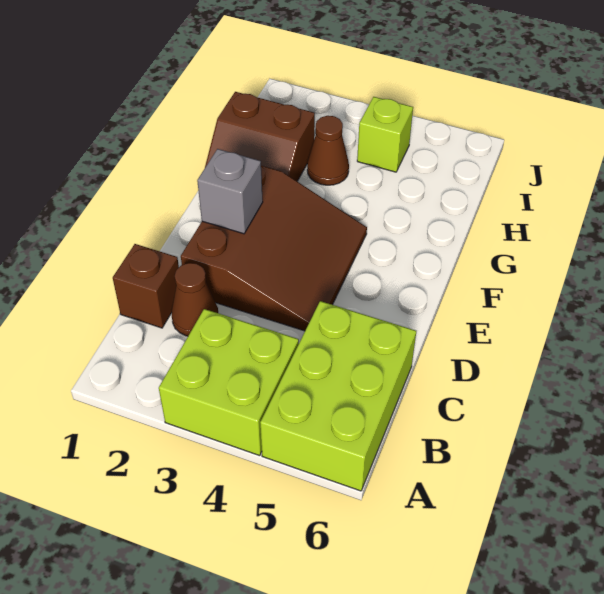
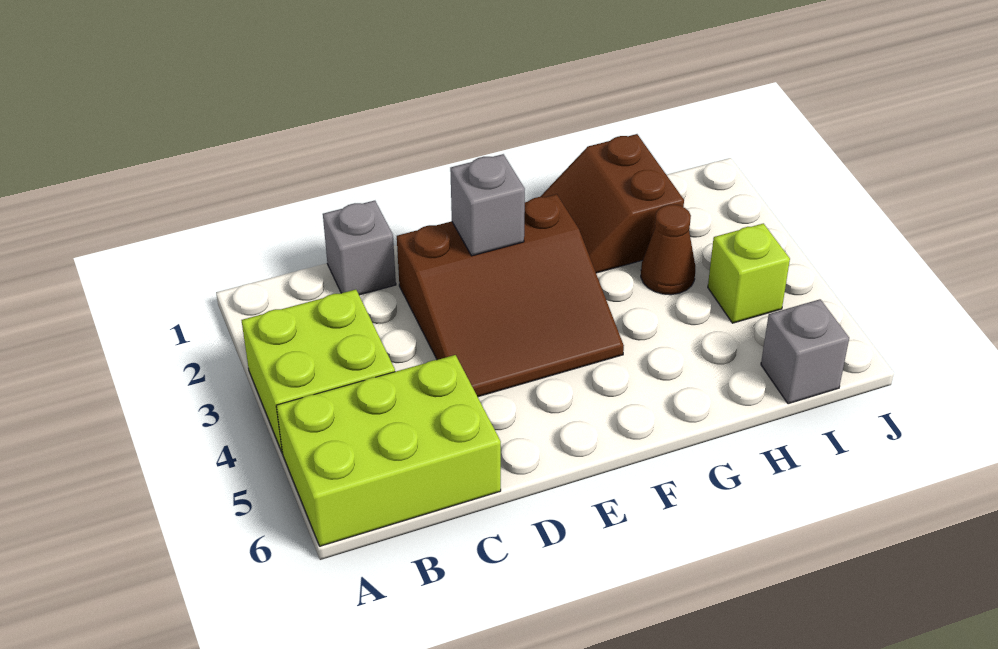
brown brick C1 level 1 -> grey brick C1 level 1
brown cone C2 level 1 -> none
none -> grey brick I6 level 1

